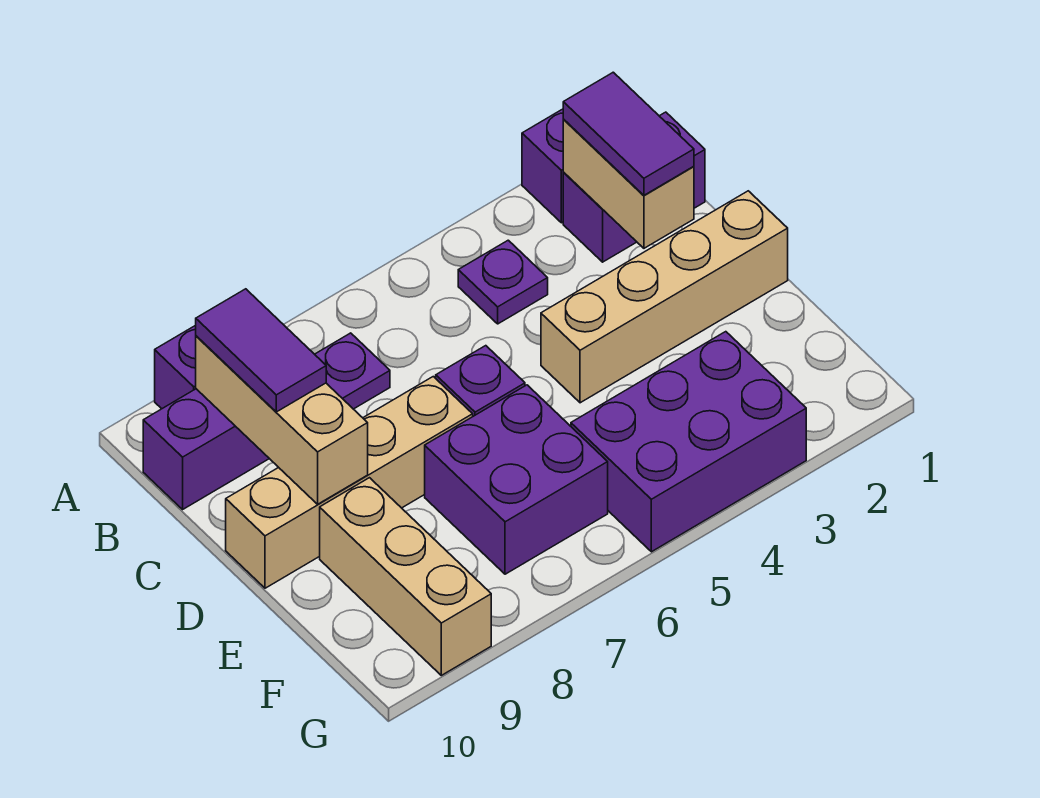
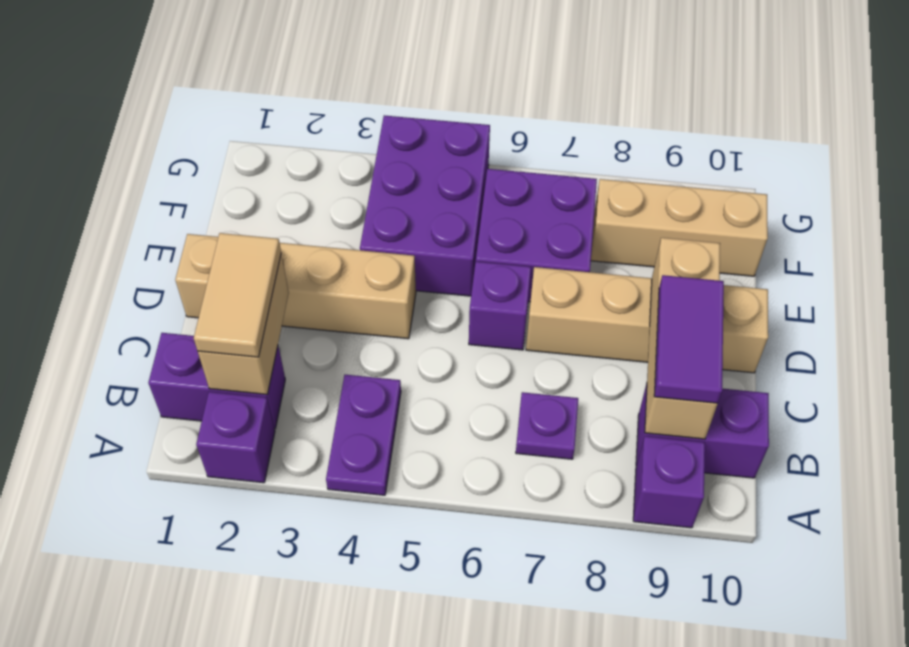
purple tile B2:C2 level 3 -> tan tile B2:C2 level 3
purple plate B4 level 1 -> purple plate A4:B4 level 1
tan brick E9:G9 level 1 -> tan brick F8:F10 level 1
purple brick F3:G5 level 1 -> purple brick E4:G5 level 1

